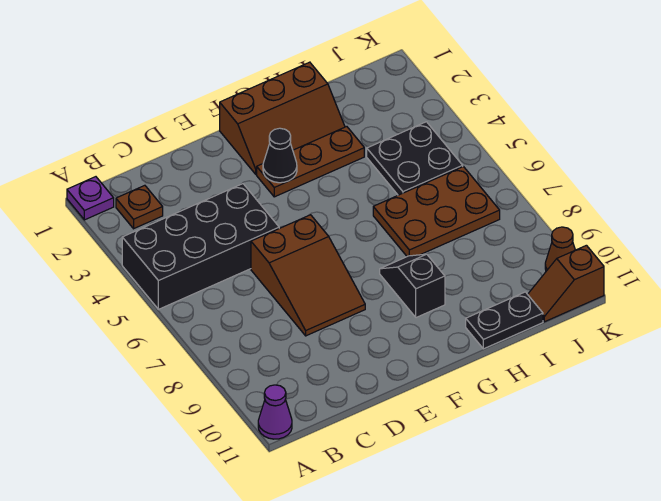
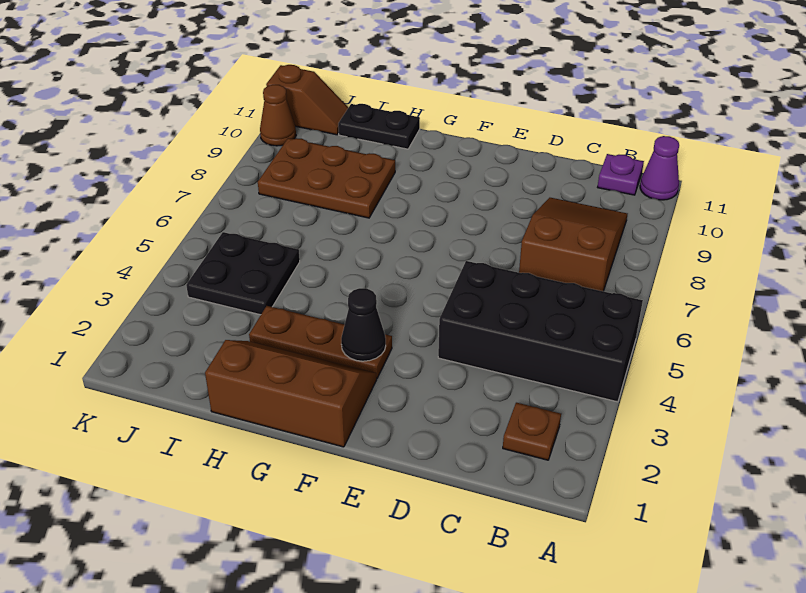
purple plate A1 level 1 -> purple plate B11 level 1
brown slope D6:E8 level 1 top 6 -> brown slope B7:C9 level 1 top 7
black slope G8:G9 level 1 top 9 -> none
brown plate H6:J7 level 1 -> brown plate H8:J9 level 1

